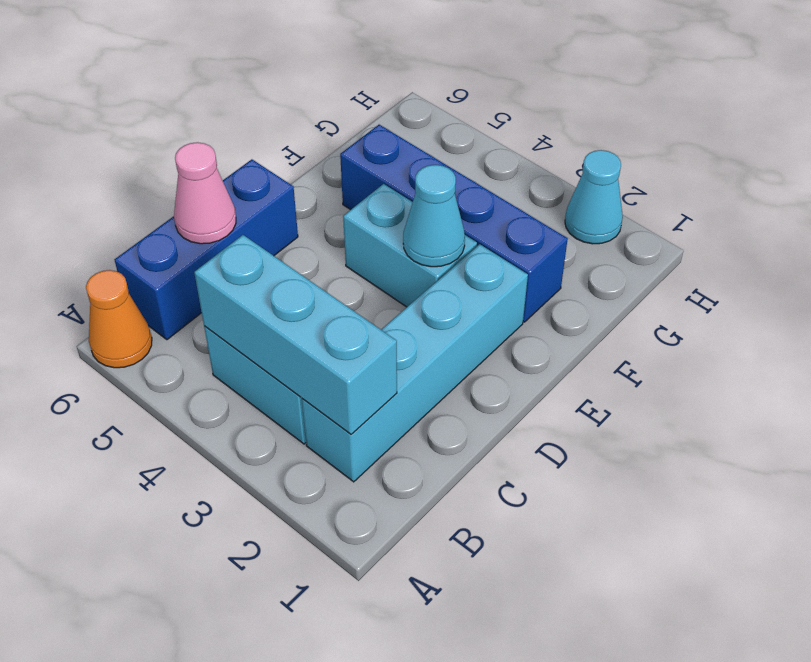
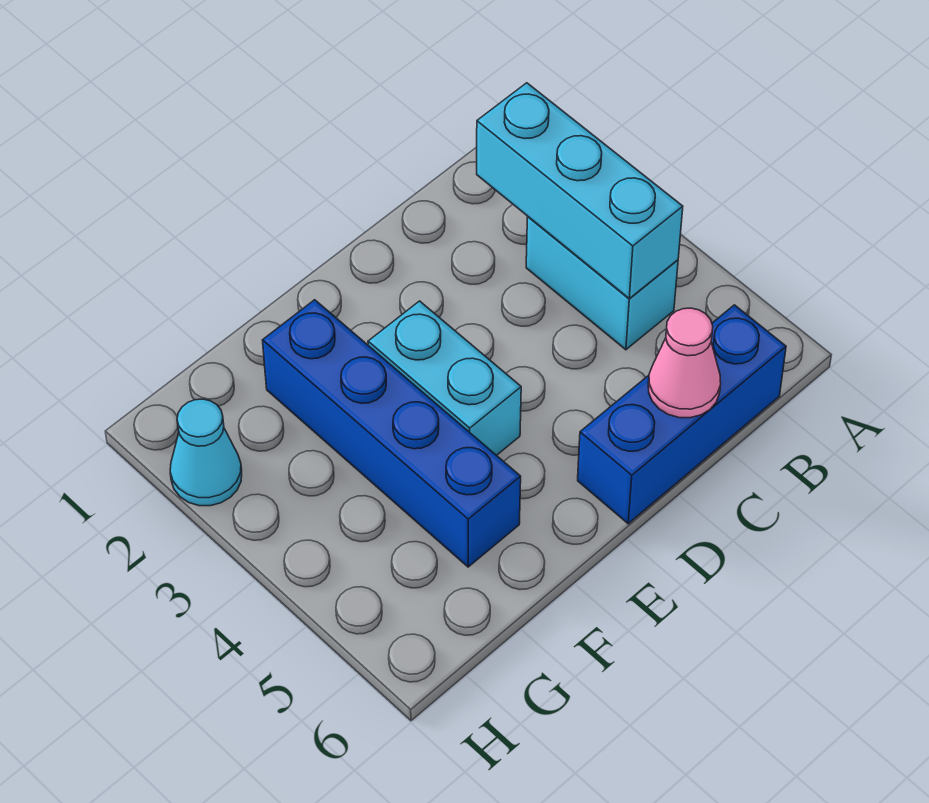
orange cone A6 level 1 -> none
cyan brick B2:E2 level 1 -> none
cyan cone E3 level 2 -> none

